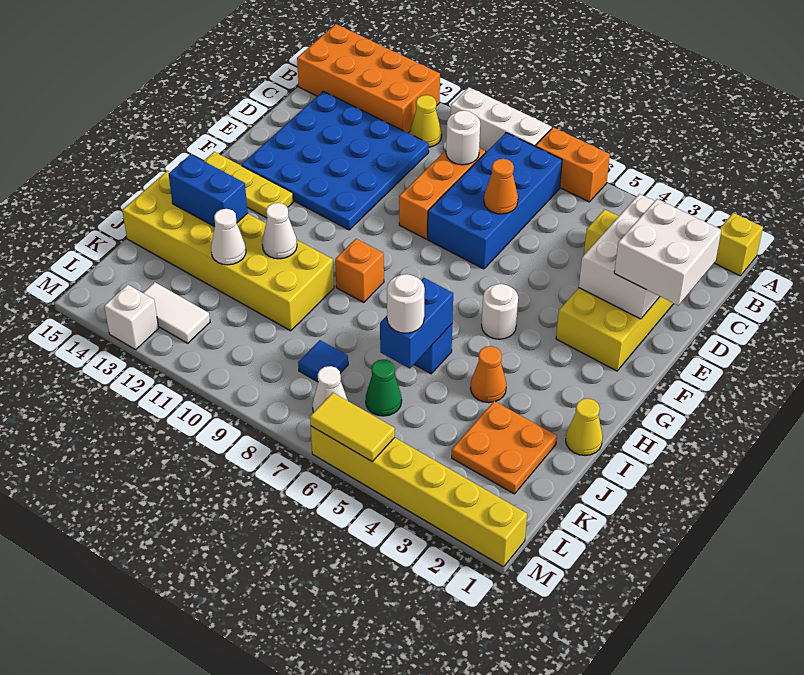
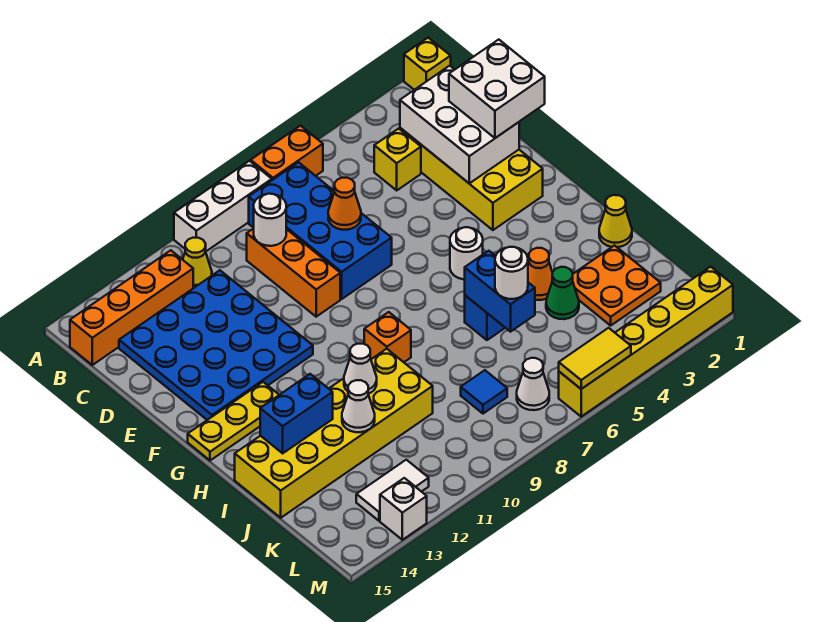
orange brick A12:B15 level 1 -> orange brick B12:B15 level 1
green cone K6 level 1 -> green cone J4 level 1

